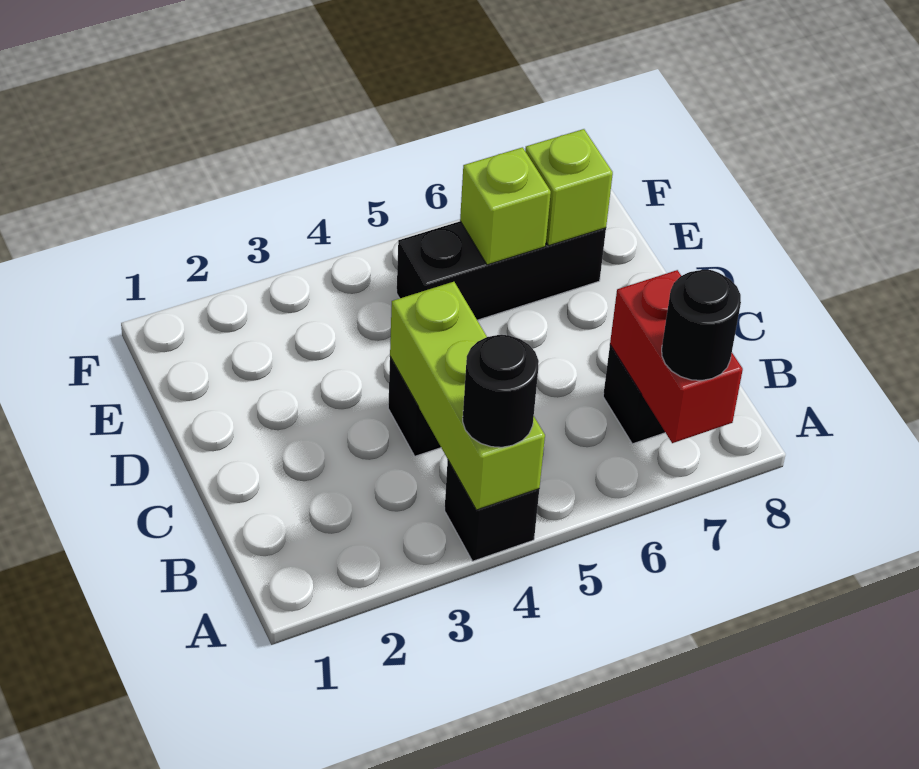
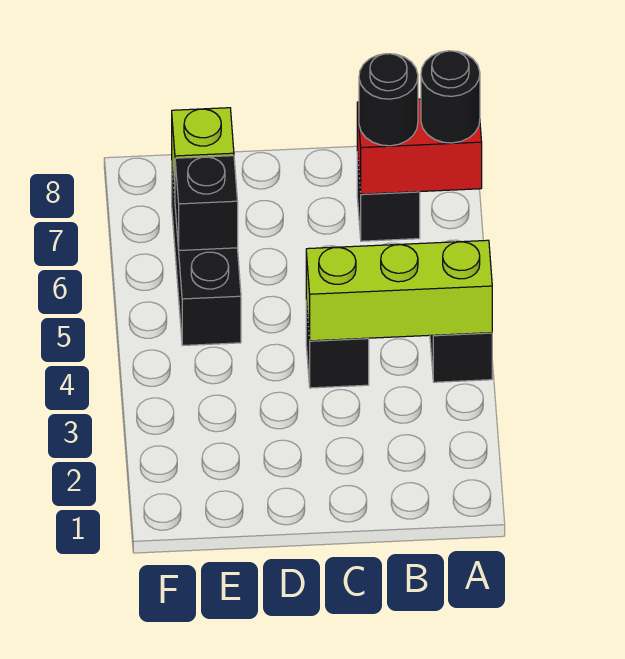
black round brick A4 level 3 -> black round brick B7 level 3
lime brick E6 level 2 -> black brick E6 level 2

